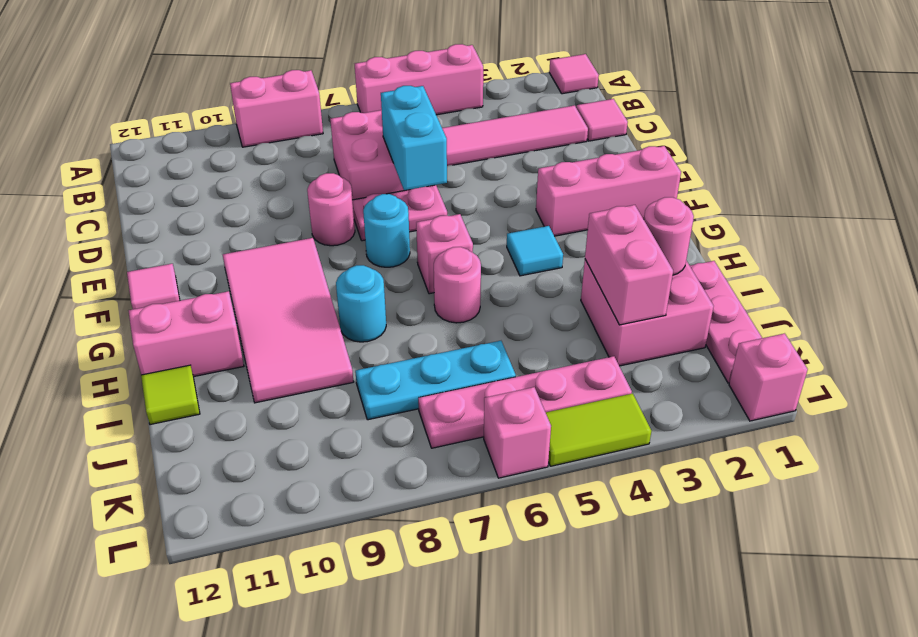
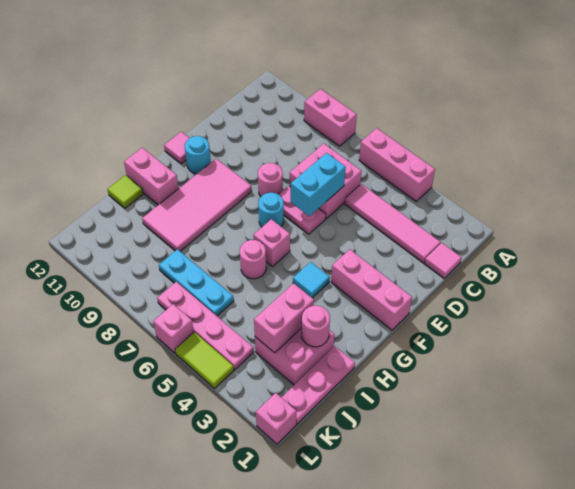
pink tile A1 level 1 -> none
cyan round brick H8 level 1 -> cyan round brick F11 level 1

